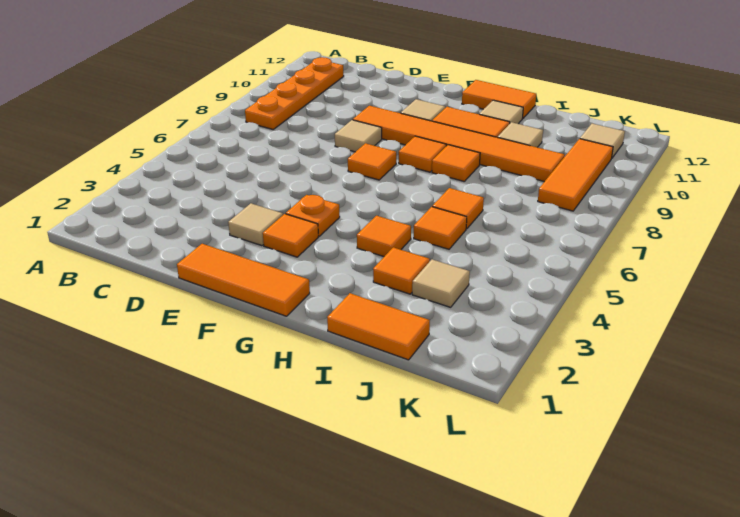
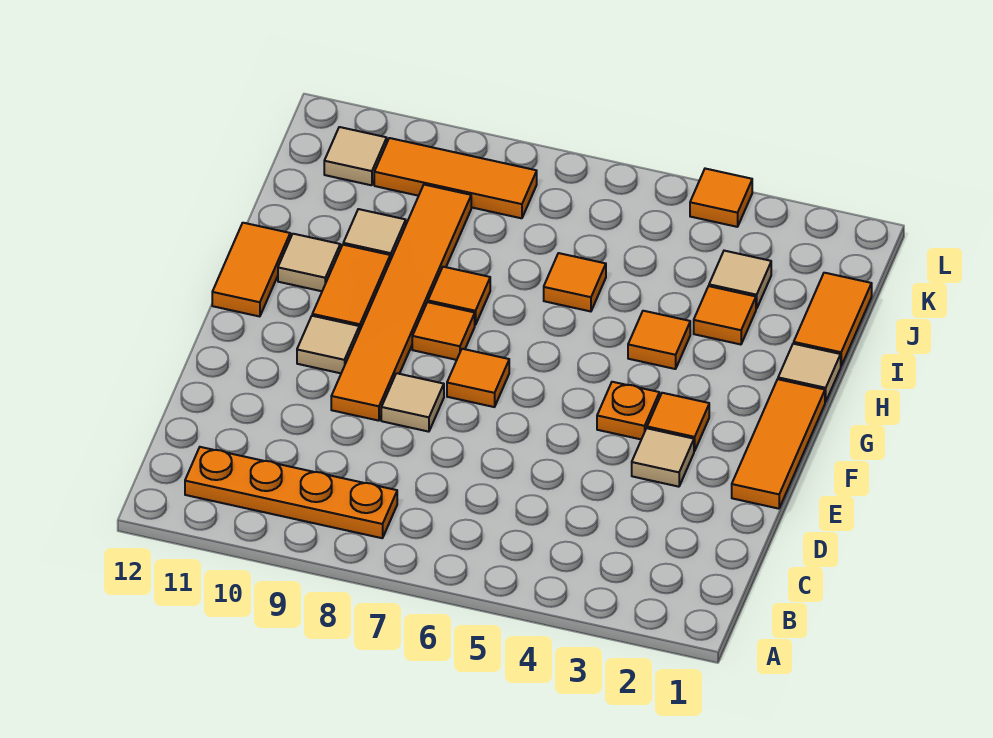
none -> tan tile H1 level 1
orange tile I5 level 1 -> orange tile L4 level 1

